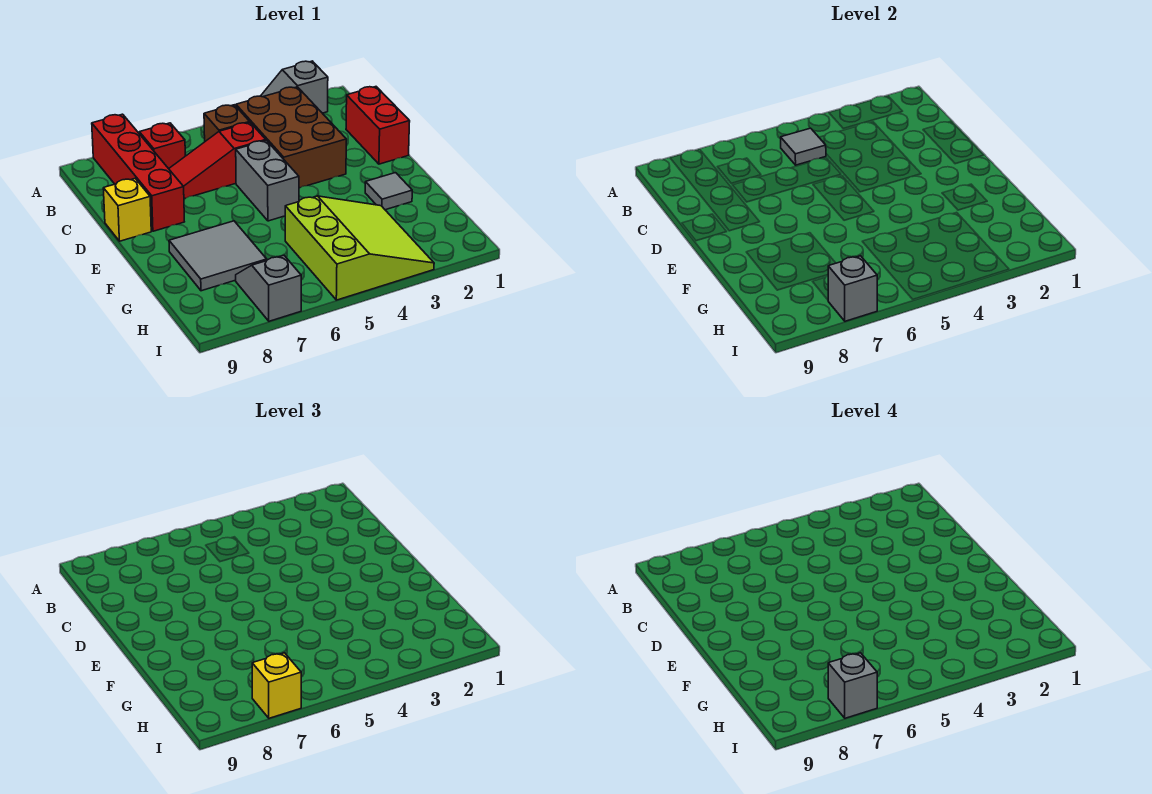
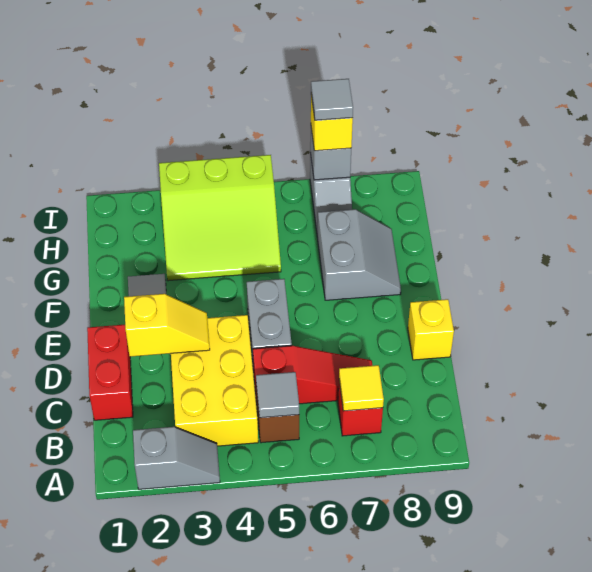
red brick A8:D8 level 1 -> none
brown brick B3:D4 level 1 -> yellow brick B3:D4 level 1
none -> yellow tile B7 level 2
none -> yellow slope D2:D3 level 2 top 2
grey tile F7:G8 level 1 -> grey slope F7:G8 level 1 top 7
lime slope G3:I5 level 1 top 5 -> lime slope G3:I5 level 1 top I
grey brick I7 level 4 -> grey tile I7 level 4

